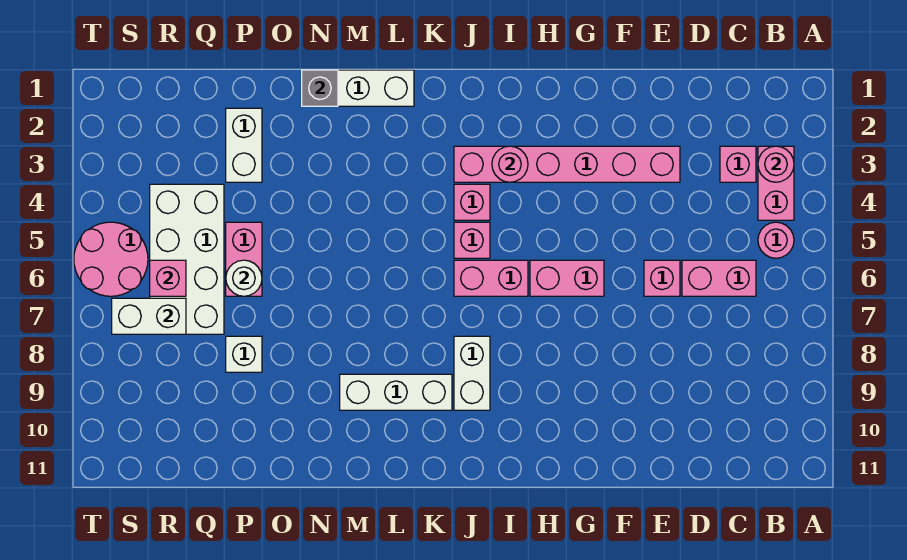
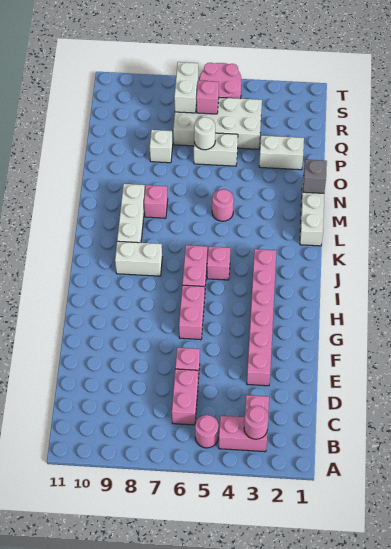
pink round brick I3 level 2 -> pink round brick M5 level 1
pink brick J4 level 1 -> pink brick M8 level 1
pink brick P5:P6 level 1 -> white brick P5:P6 level 1

